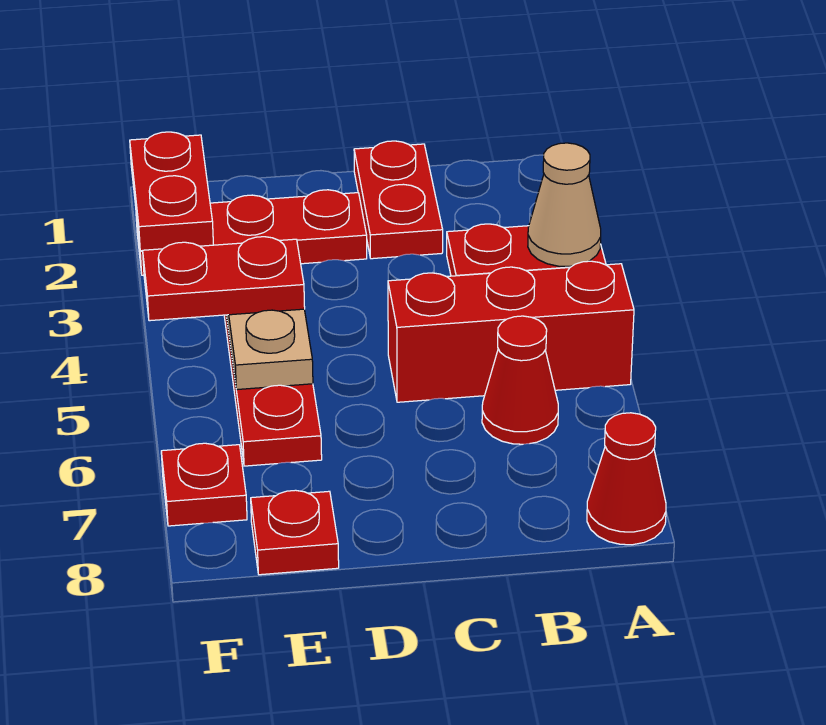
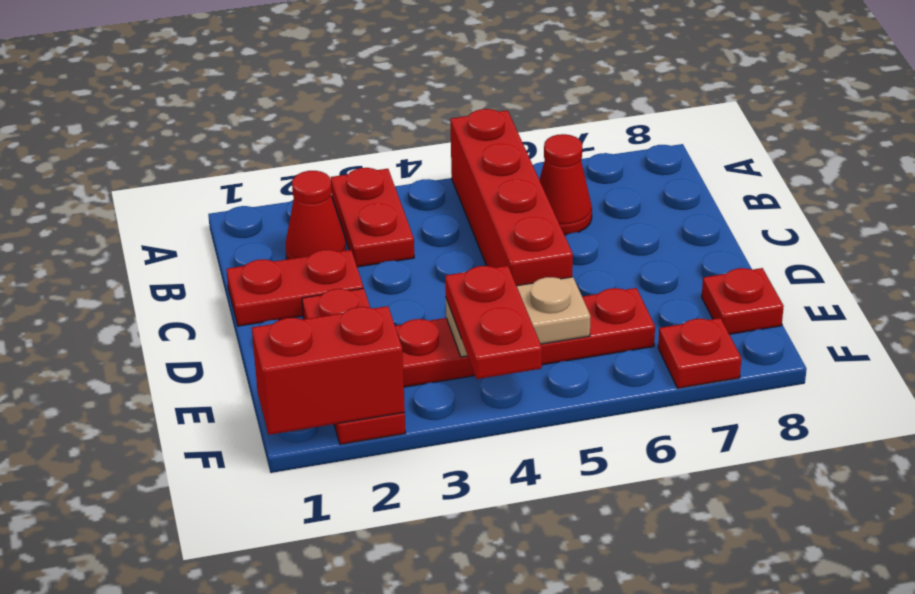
tan cone A3 level 2 -> none
red brick A5:C5 level 1 -> red brick A5:D5 level 1
red cone A8 level 1 -> red cone B2 level 1
red plate F1:F2 level 2 -> red brick F1:F2 level 2

